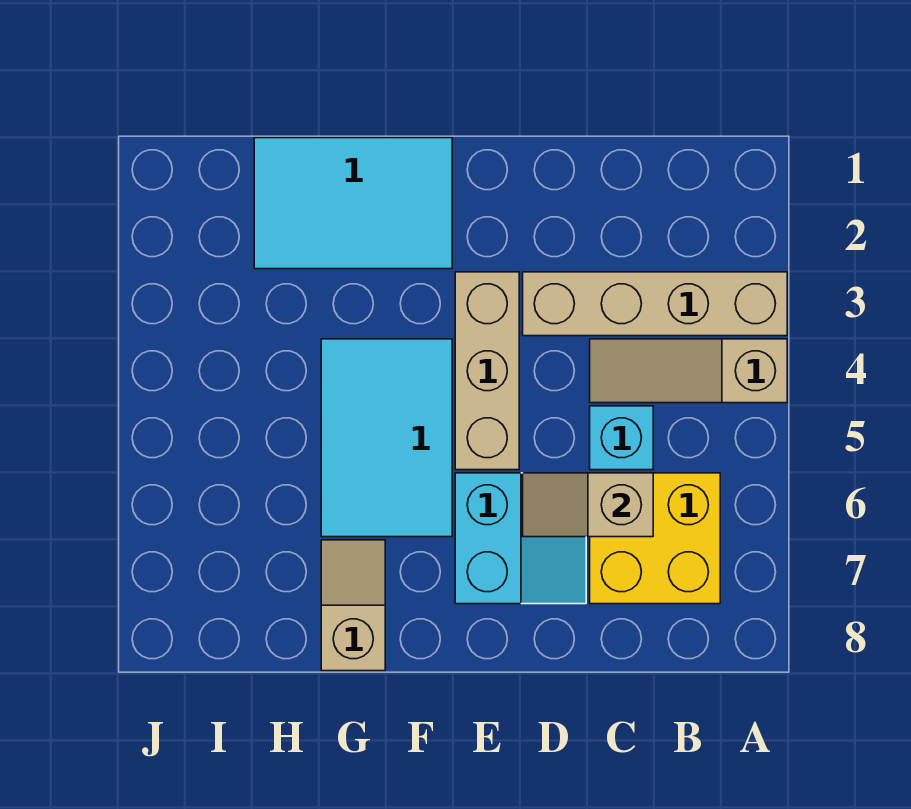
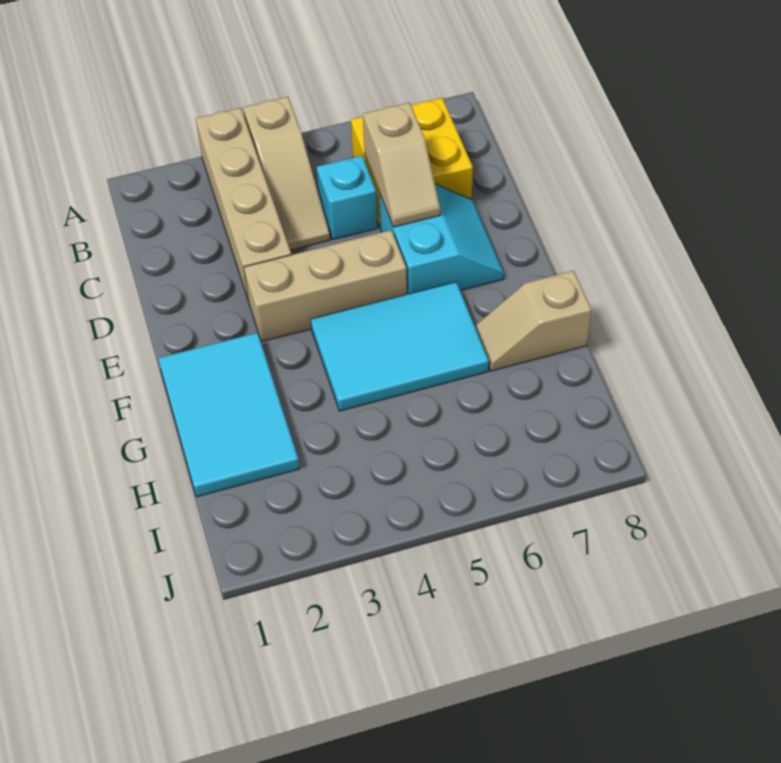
cyan slope D6:E7 level 1 top E -> cyan slope D6:E7 level 1 top 6

